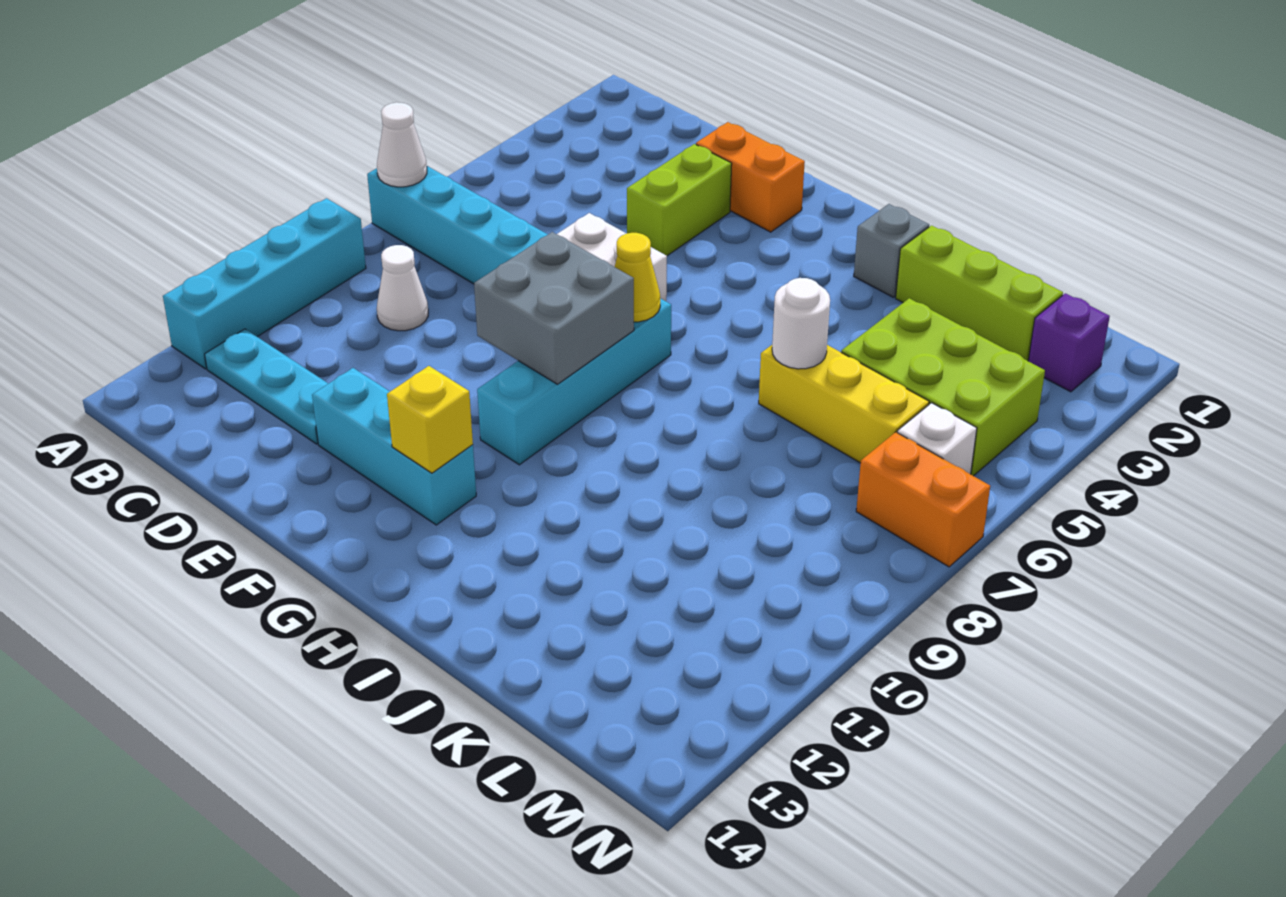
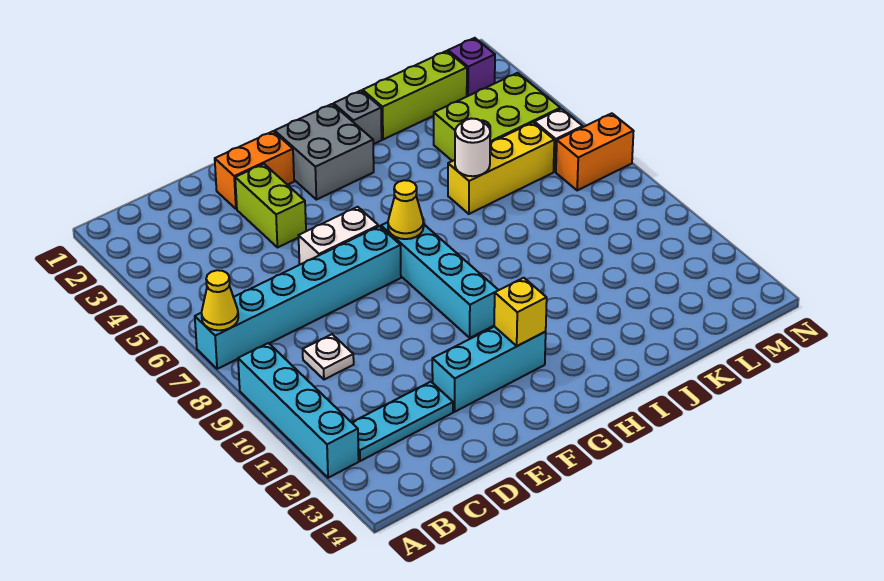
white cone A7 level 2 -> yellow cone A7 level 2
white cone C9 level 1 -> white plate C9 level 1
grey brick F8:G9 level 2 -> grey brick G2:H3 level 1

